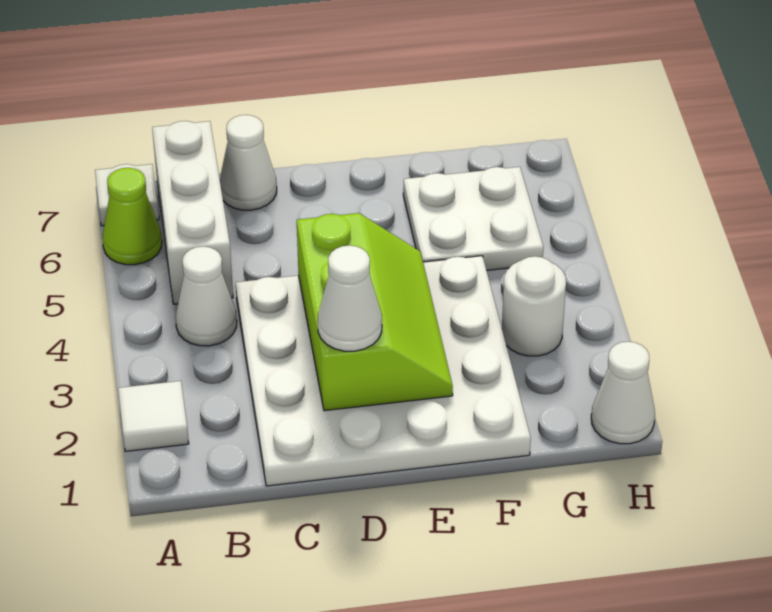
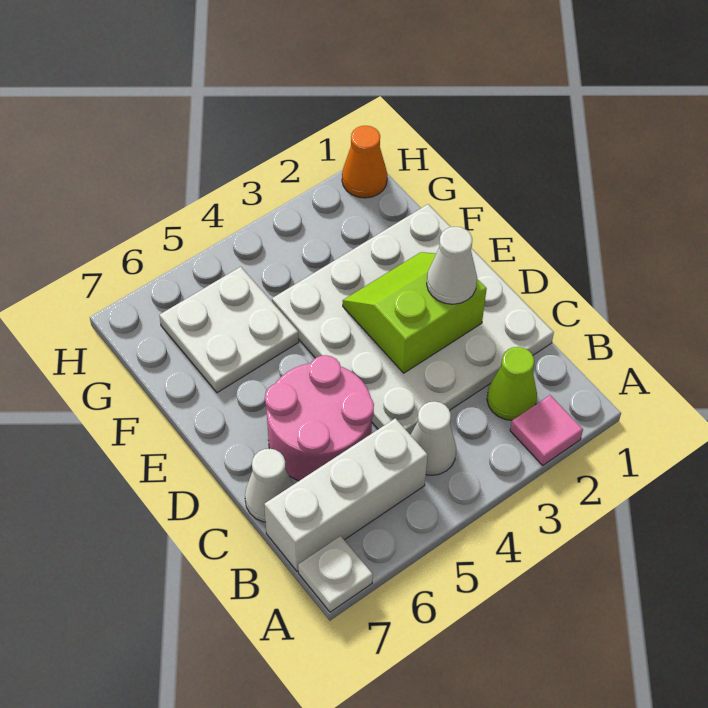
white tile A2 level 1 -> pink tile A2 level 1
lime cone A6 level 1 -> lime cone B2 level 1
none -> pink round brick C5:D6 level 1
lime slope D2:E4 level 2 top D -> lime slope D2:E3 level 2 top D
white round brick G3 level 1 -> none
white cone H1 level 1 -> orange cone H1 level 1

